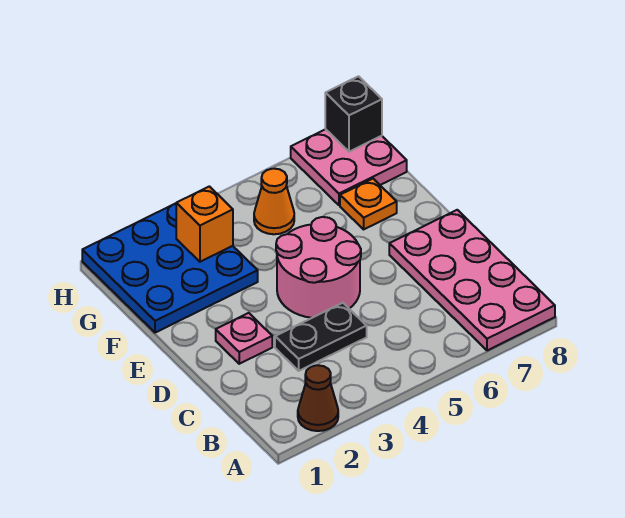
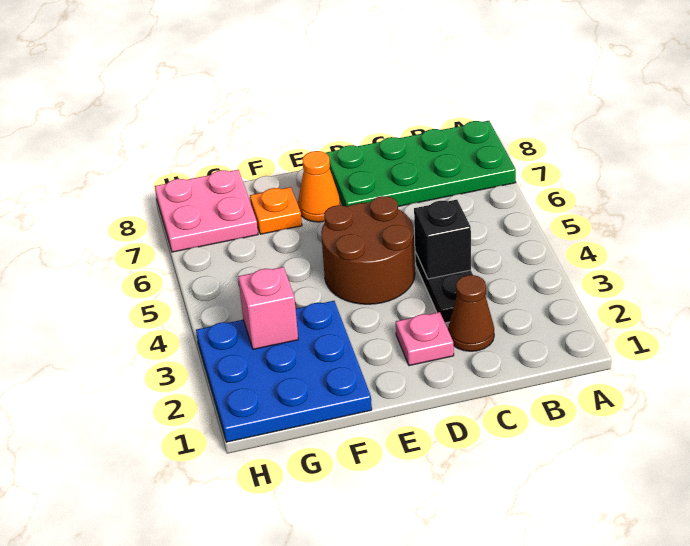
brown cone A2 level 1 -> brown cone C2 level 1
pink plate A7:D8 level 1 -> green plate A7:D8 level 1
pink round brick D4:E5 level 1 -> brown round brick D4:E5 level 1
orange brick G3 level 2 -> pink brick G3 level 2
orange cone G5 level 1 -> orange cone E7 level 1
black brick H8 level 2 -> black brick C4 level 2

